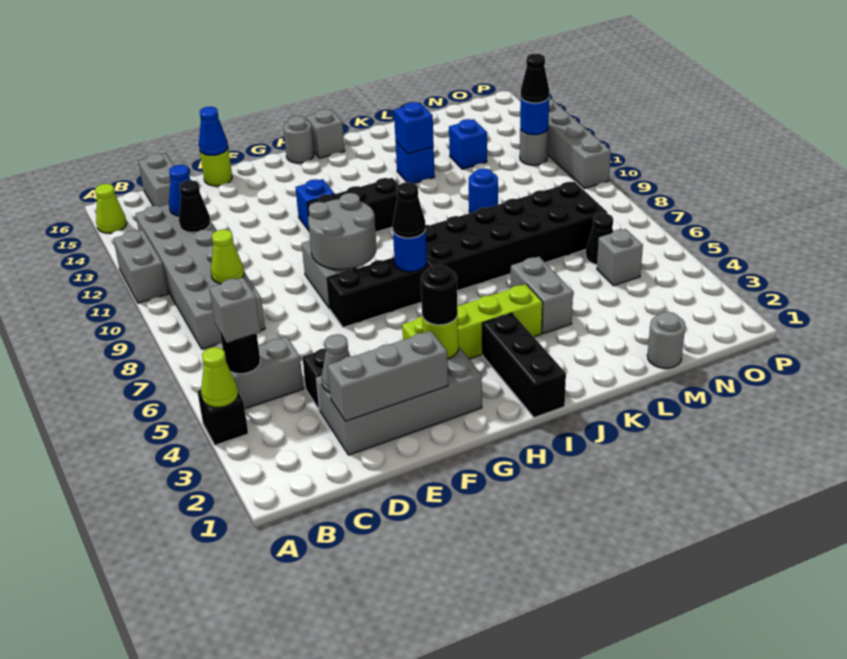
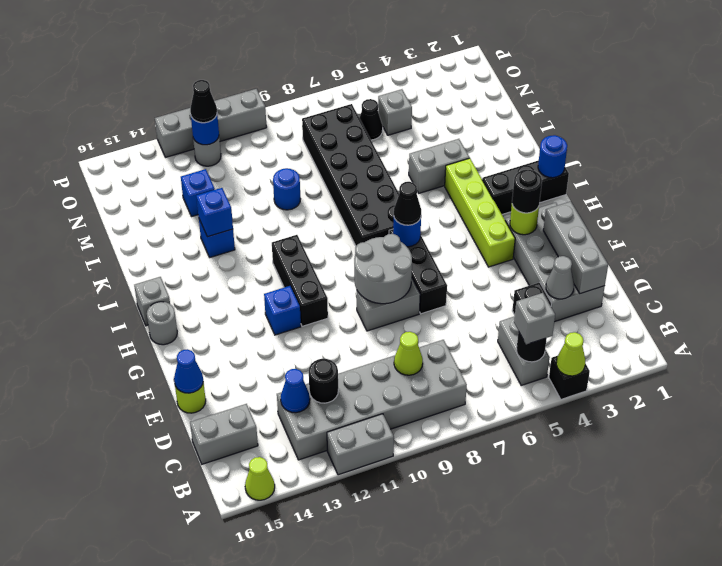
black cone C12 level 2 -> black round brick C12 level 2
none -> blue round brick I1 level 2
grey round brick M1 level 1 -> none

